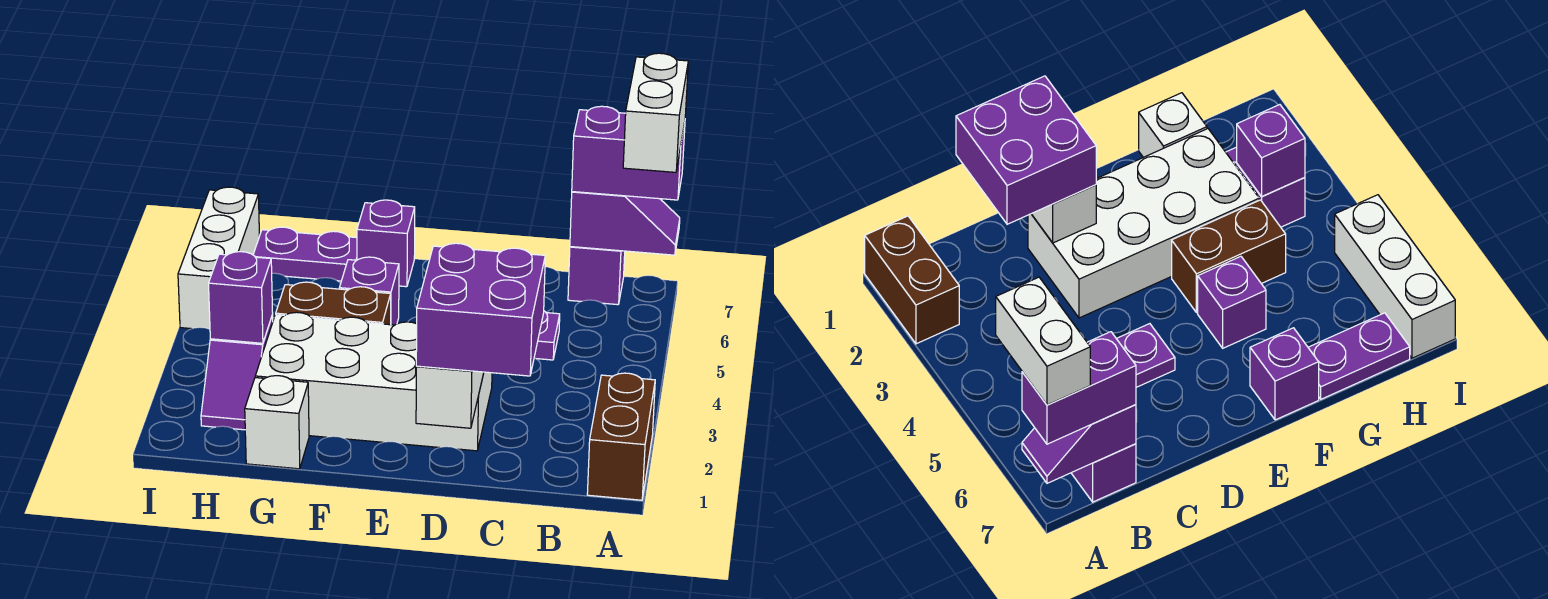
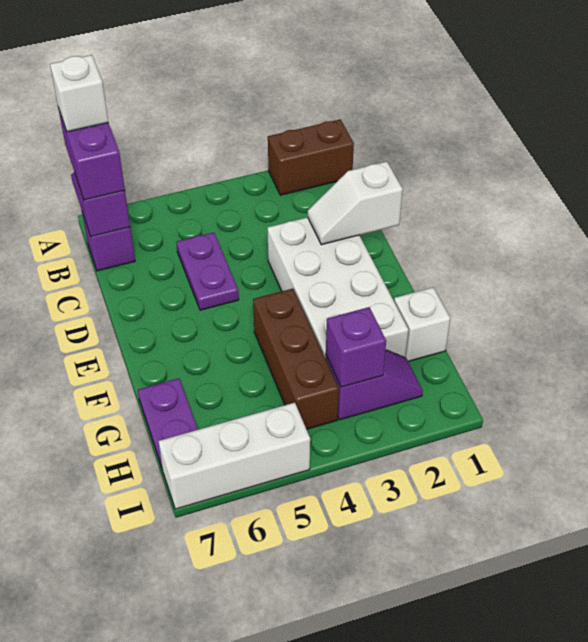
white brick A6:A7 level 4 -> white brick A7 level 4
purple brick C1:D2 level 3 -> none
white brick D1:D2 level 2 -> white slope D1:D2 level 2 top 1
brown brick F4:G4 level 1 -> brown brick F4:H4 level 1
purple brick F5 level 1 -> none
purple brick F7 level 1 -> none

